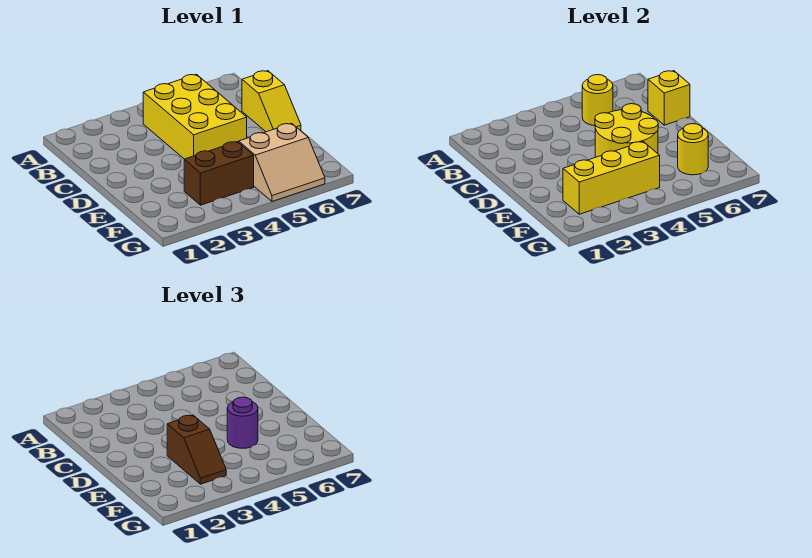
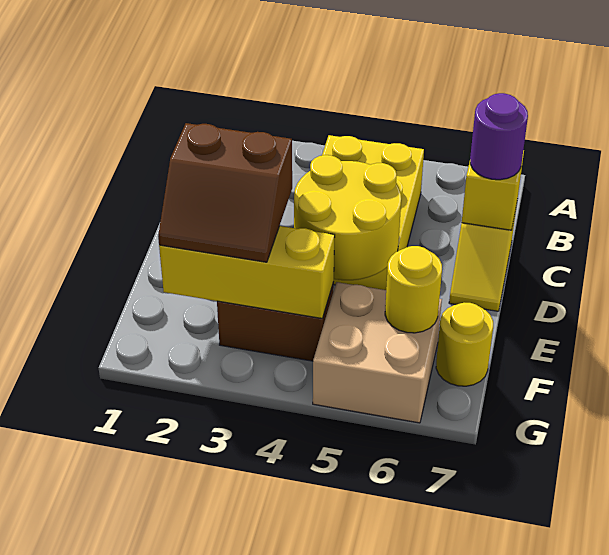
yellow round brick B5 level 2 -> yellow round brick F7 level 1
brown slope E3:F3 level 3 top E -> brown slope E2:F3 level 3 top E
purple round brick E5 level 3 -> purple round brick C7 level 3
tan slope F5:G6 level 1 top F -> tan brick F5:G6 level 1

